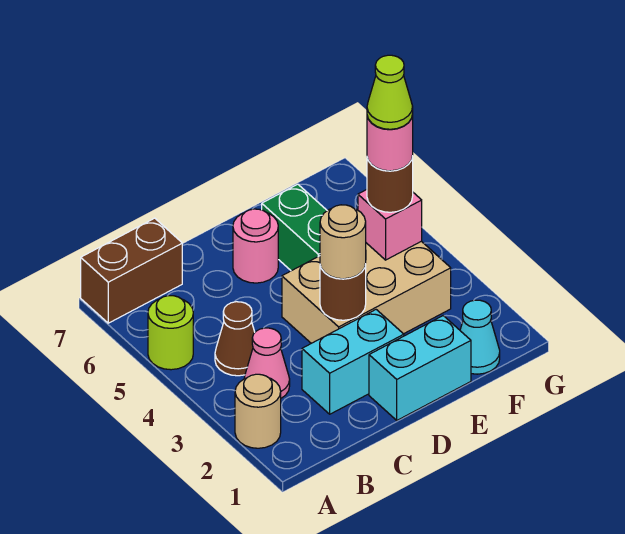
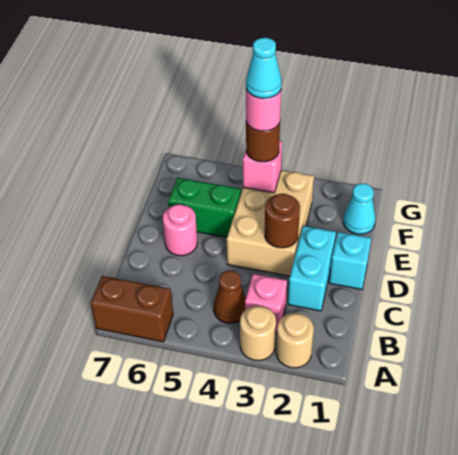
lime round brick A5 level 1 -> none
brown brick A7:B7 level 1 -> brown brick A6:A7 level 1
pink cone B3 level 1 -> pink brick B3 level 1
cyan brick D1:E1 level 1 -> cyan brick D1 level 1
tan round brick D3 level 3 -> tan round brick A3 level 1
lime cone F4 level 5 -> cyan cone F4 level 5

